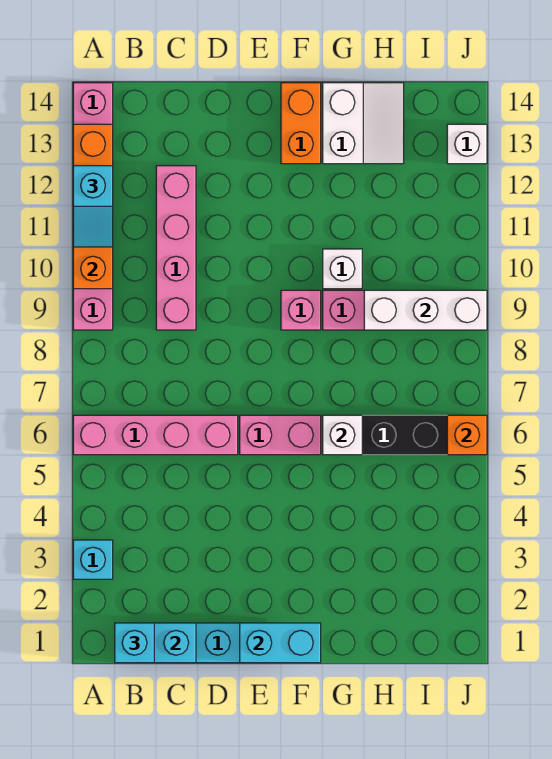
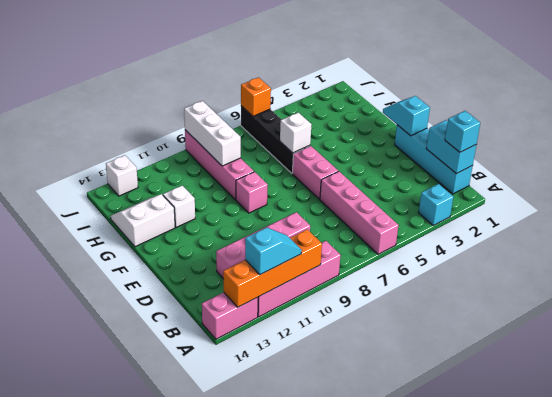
cyan brick E1:F1 level 2 -> cyan slope E1:F1 level 2 top E
orange brick F13:F14 level 1 -> none
white brick G10 level 1 -> white brick G12 level 1

